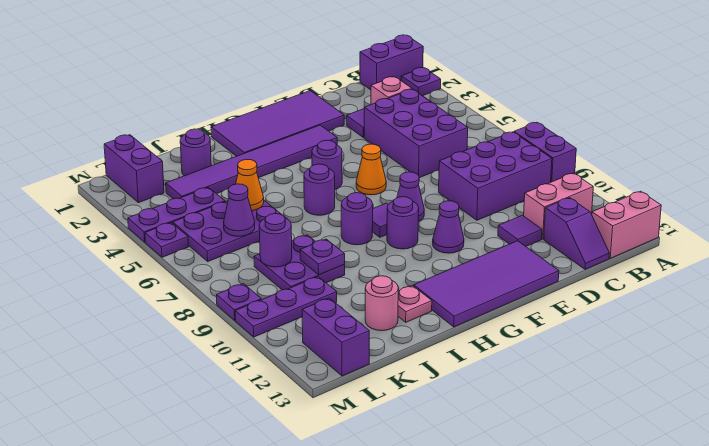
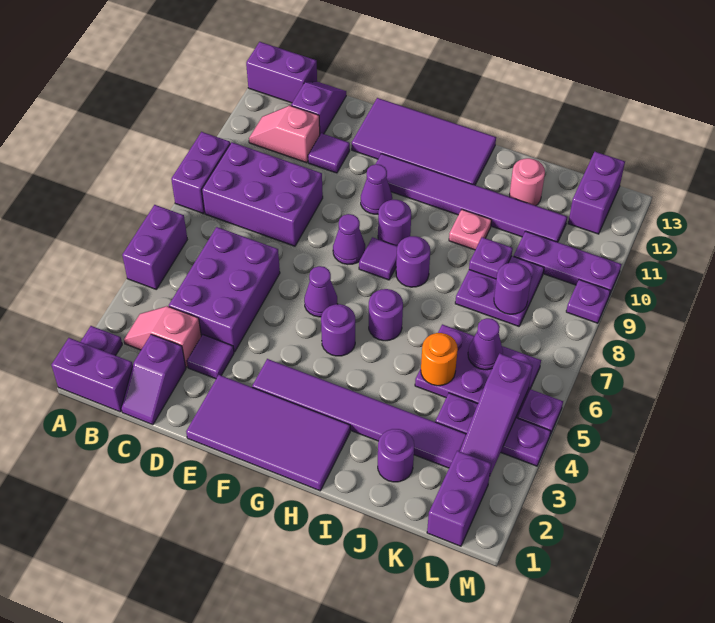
none -> purple brick A5:A6 level 1
pink brick A13:B13 level 1 -> purple brick A13:B13 level 1
pink brick B11:C11 level 1 -> pink slope B11:C11 level 1 top C
none -> purple slope C1:C2 level 1 top 2
orange cone F6 level 1 -> purple cone F6 level 1
none -> purple tile F11:K11 level 1
pink plate I12 level 1 -> pink plate I10 level 1
orange cone J5 level 2 -> orange round brick J5 level 2
none -> purple slope L3:L5 level 2 top 5

